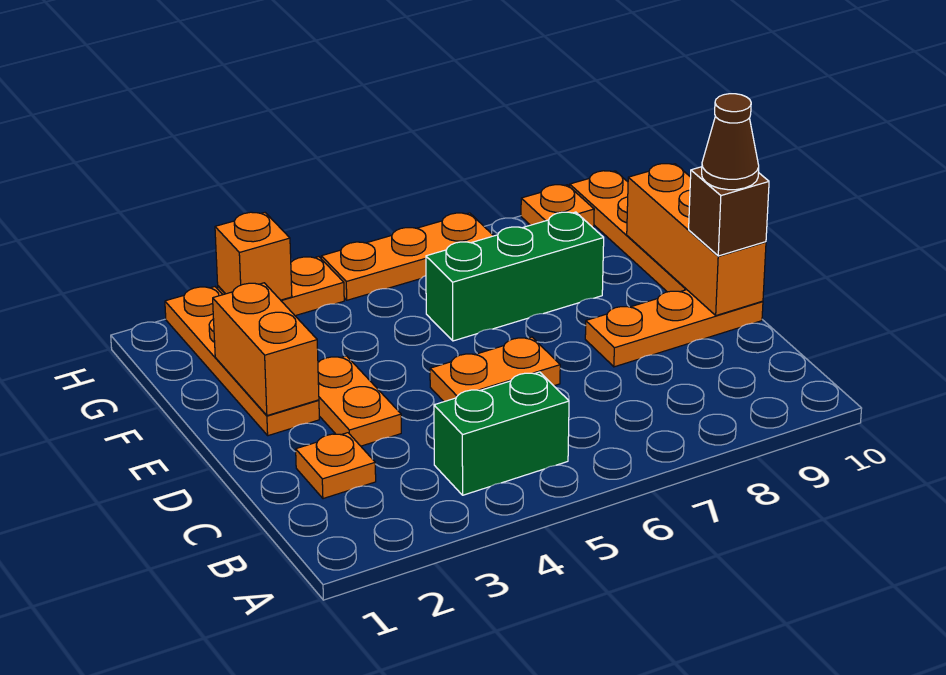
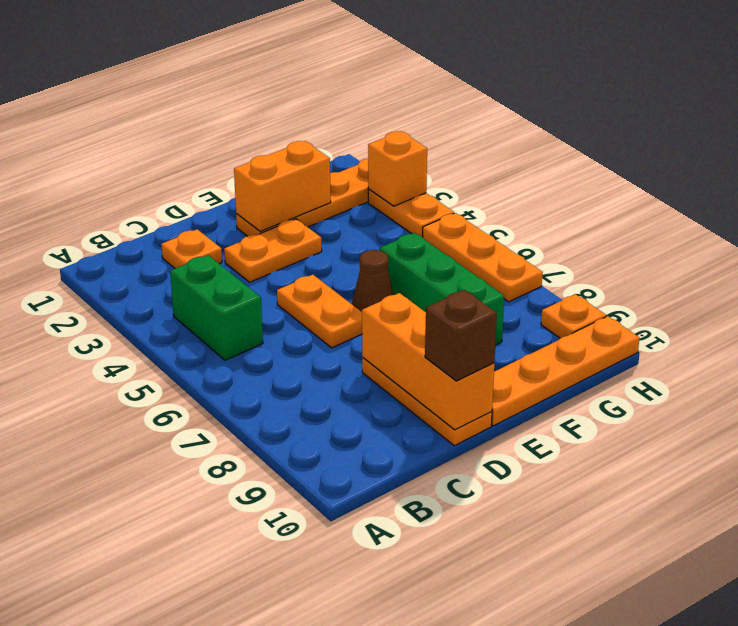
orange brick D10:F10 level 2 -> orange brick D8:D10 level 2
brown cone D10 level 4 -> brown cone E6 level 1

